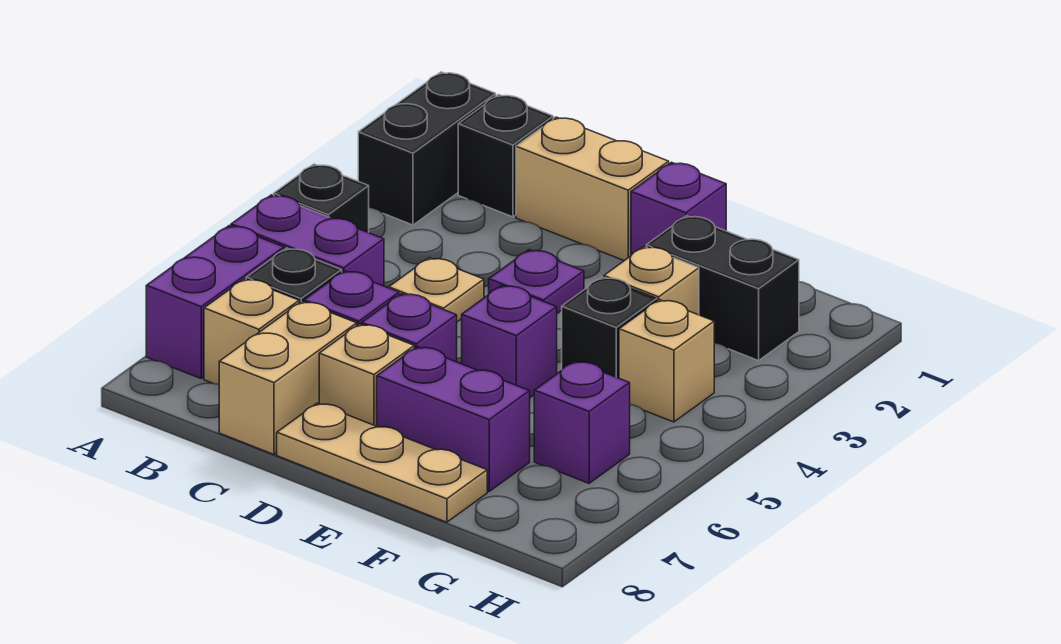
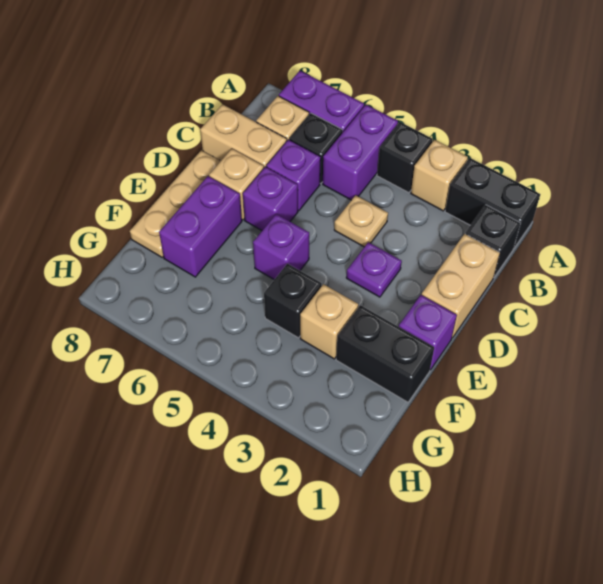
black brick F2:G2 level 1 -> black brick F1:F2 level 1
tan brick G4 level 1 -> tan brick A3 level 1
purple brick G6 level 1 -> none

